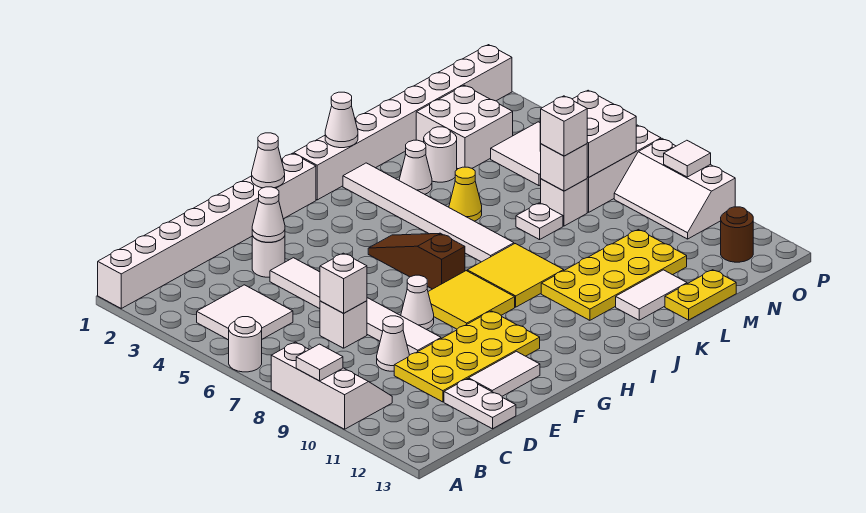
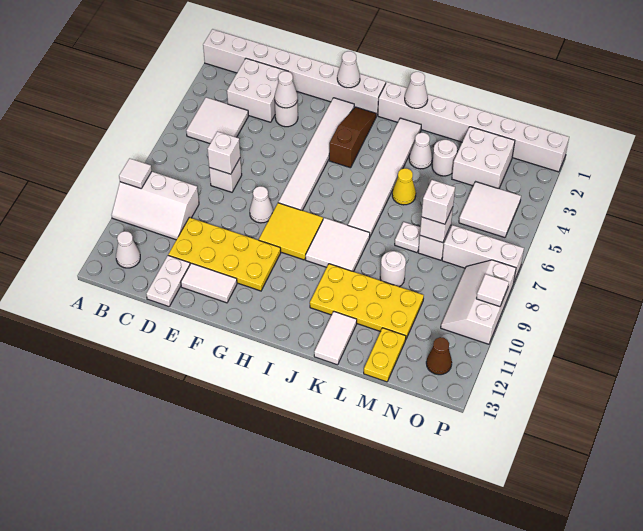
white round brick A6 level 1 -> white round brick L9 level 1
white slope A8:B10 level 1 top A -> white slope A9:C10 level 1 top 9
white cone D9 level 1 -> white cone B12 level 1
white tile E4:E9 level 1 -> white tile G2:G7 level 1
brown slope H5:H7 level 1 top 7 -> brown slope H2:H4 level 1 top 4
yellow tile I8:J9 level 1 -> white tile I8:J9 level 1
white tile K12:L12 level 1 -> white tile K12:K13 level 1
yellow plate L13:M13 level 1 -> yellow plate M12:M13 level 1
white brick N6:O7 level 2 -> white brick C2:D3 level 1
brown round brick O12 level 1 -> brown cone O12 level 1

